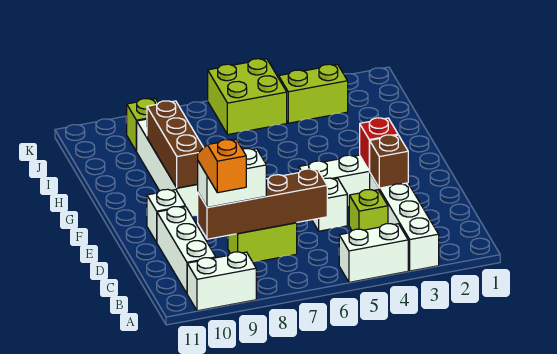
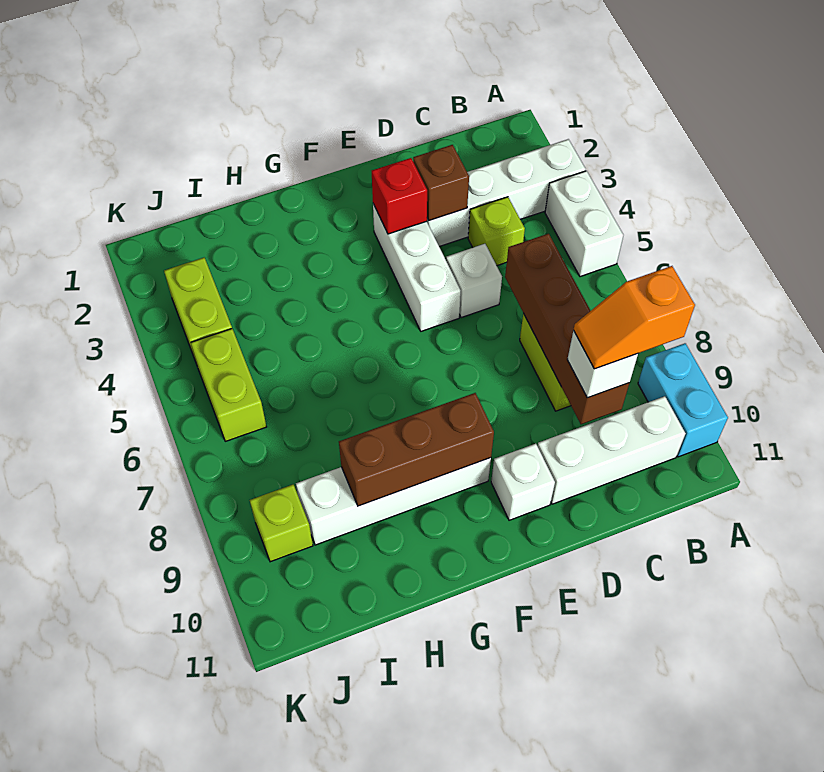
white brick A9:A10 level 1 -> cyan brick A9:A10 level 1
white brick C8:C9 level 3 -> white brick C9 level 3
lime brick J5:K6 level 1 -> lime brick J5:J6 level 1

